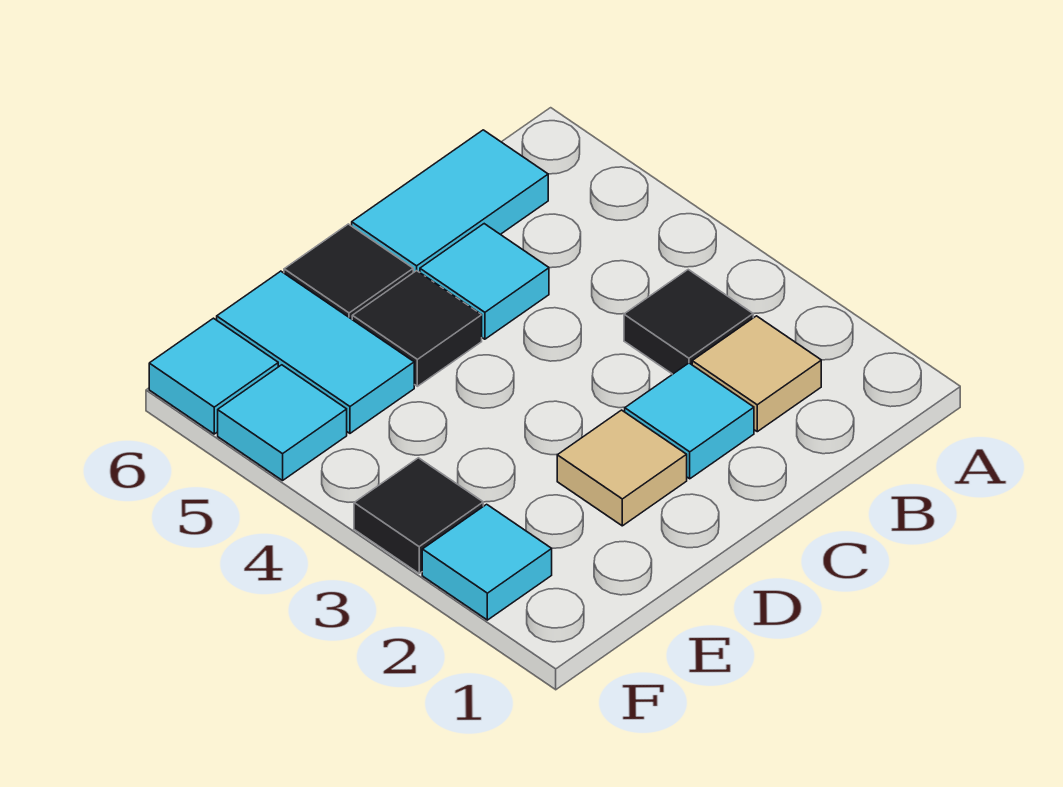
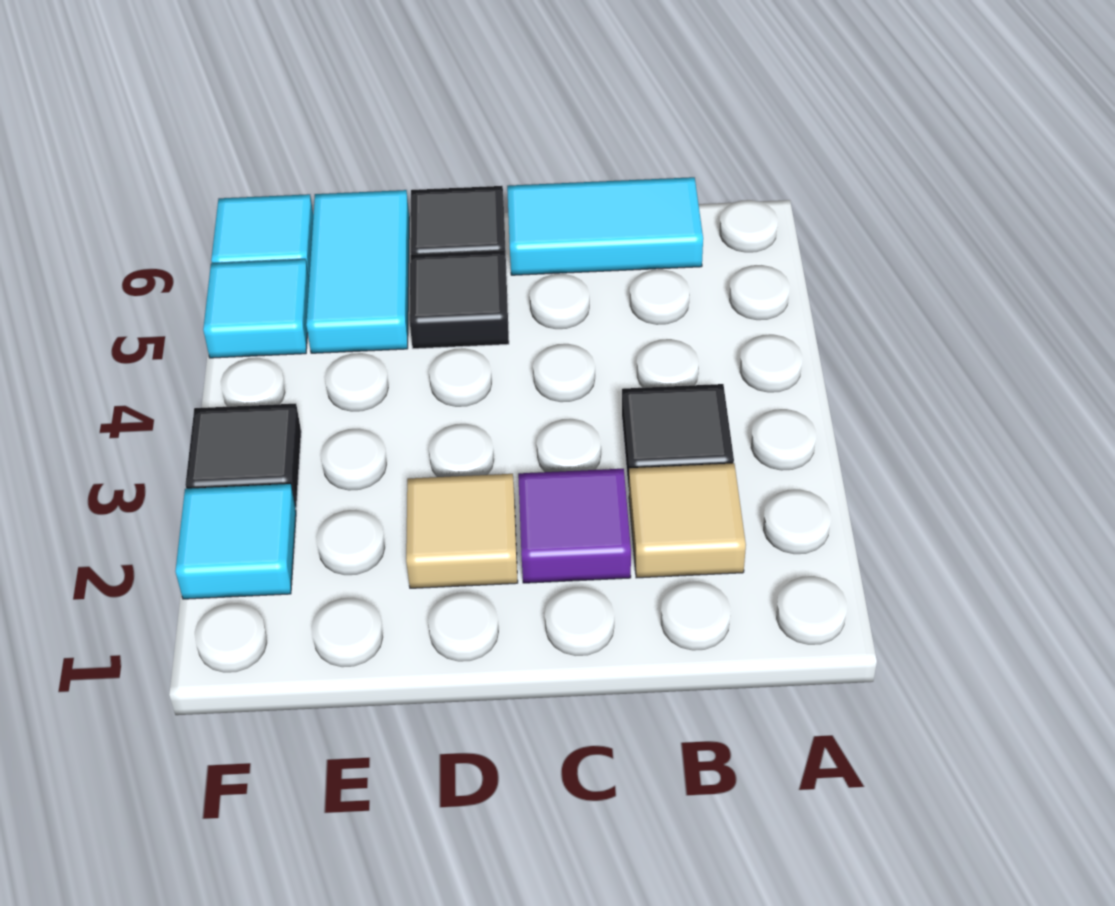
cyan tile C2 level 1 -> purple tile C2 level 1
cyan tile C5 level 1 -> none

